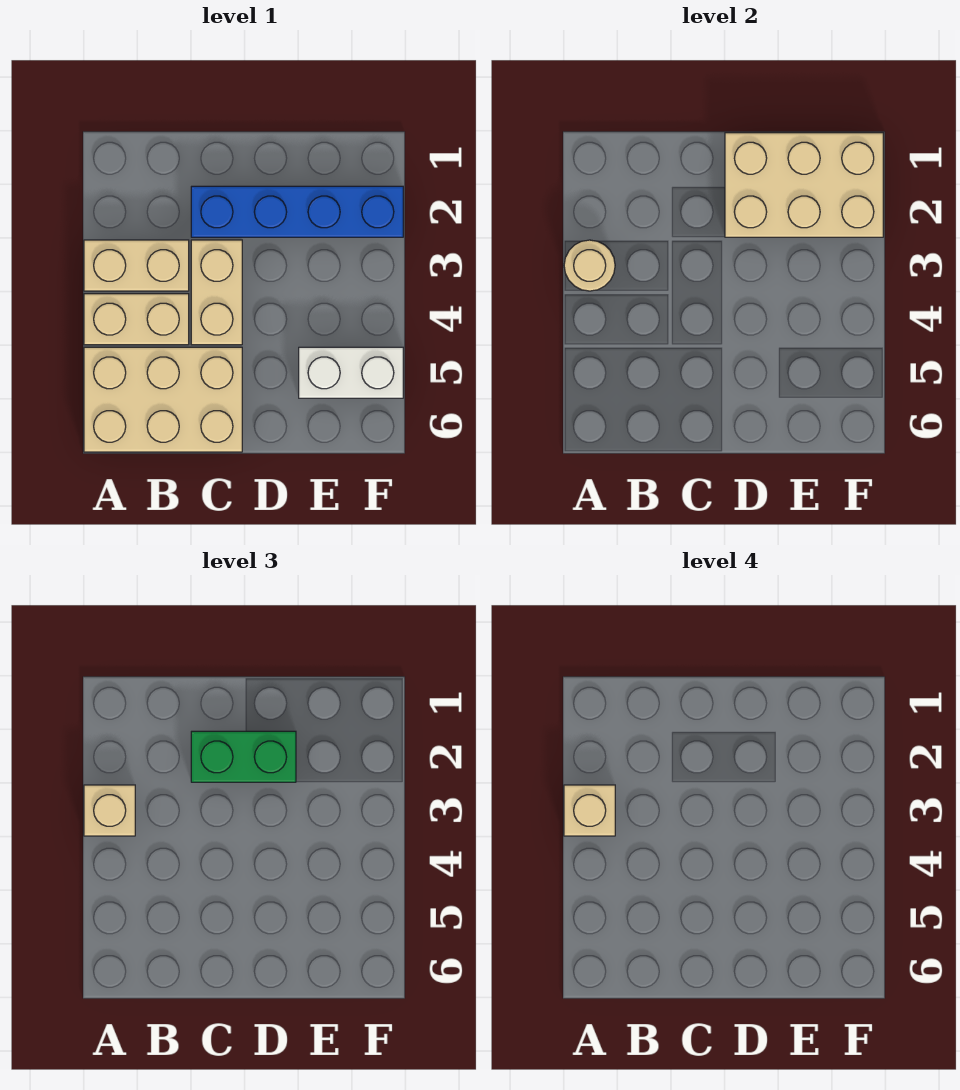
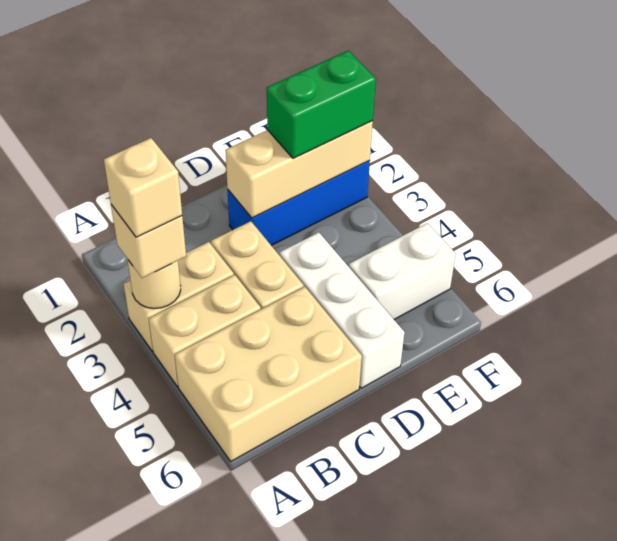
blue brick C2:F2 level 1 -> blue brick D2:F2 level 1
green brick C2:D2 level 3 -> green brick E2:F2 level 3
tan brick D1:F2 level 2 -> tan brick D2:F2 level 2
none -> white brick D4:D6 level 1

